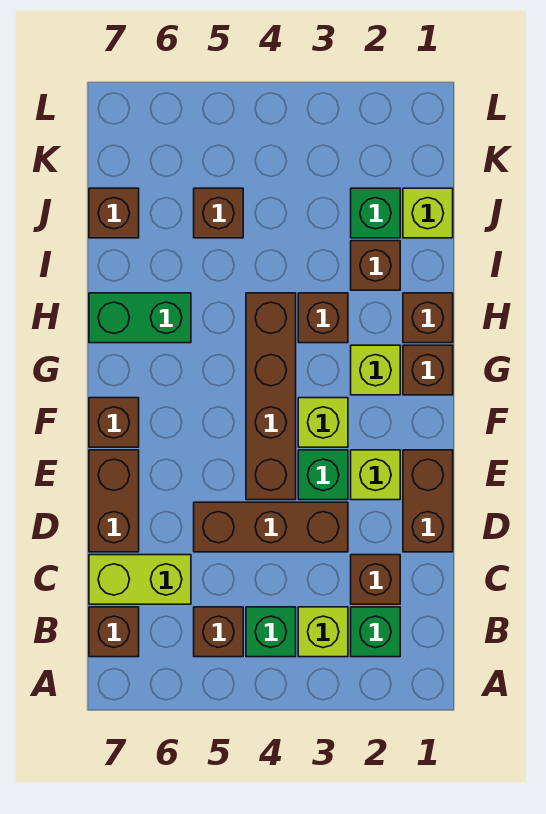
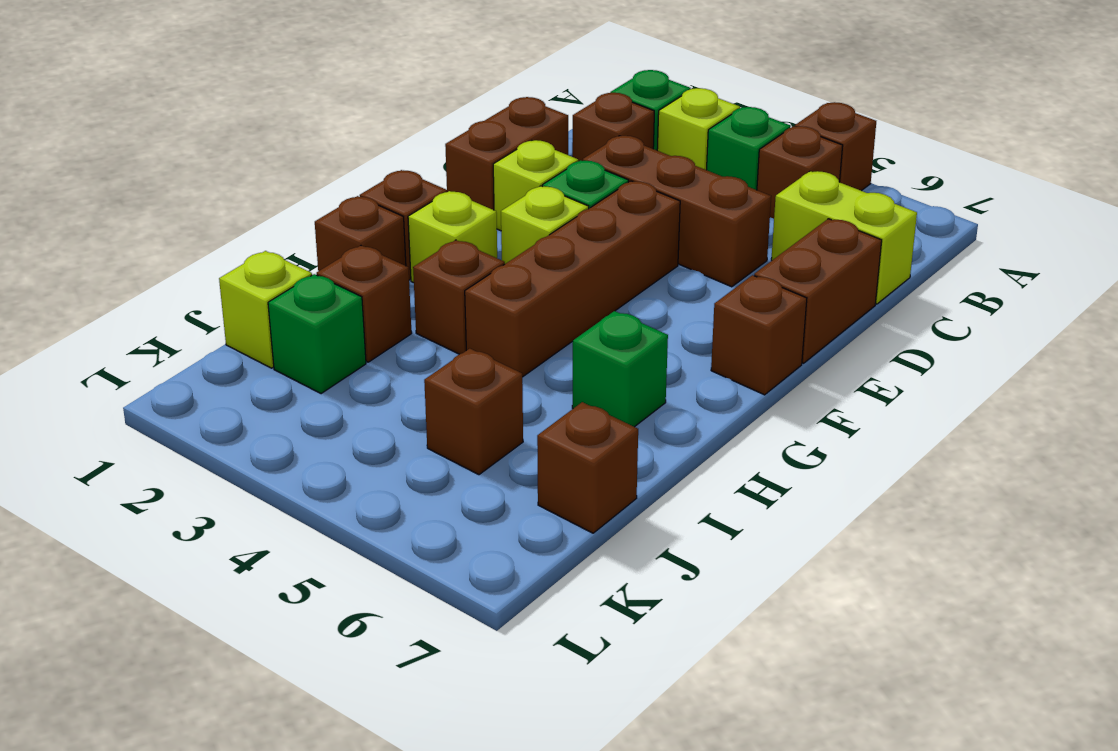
brown brick B7 level 1 -> brown brick A5 level 1
green brick H6:H7 level 1 -> green brick H6 level 1

